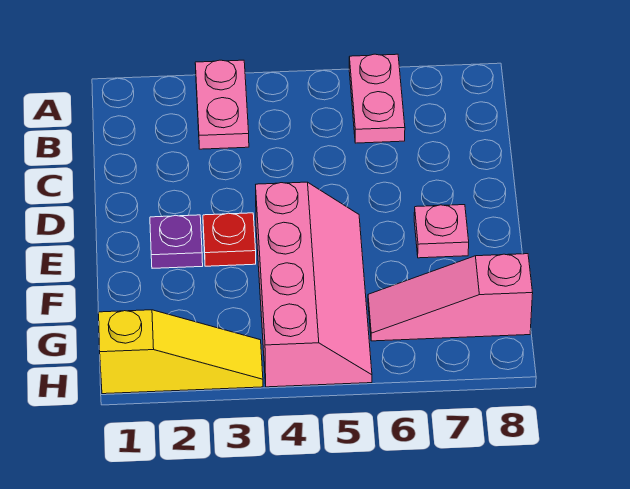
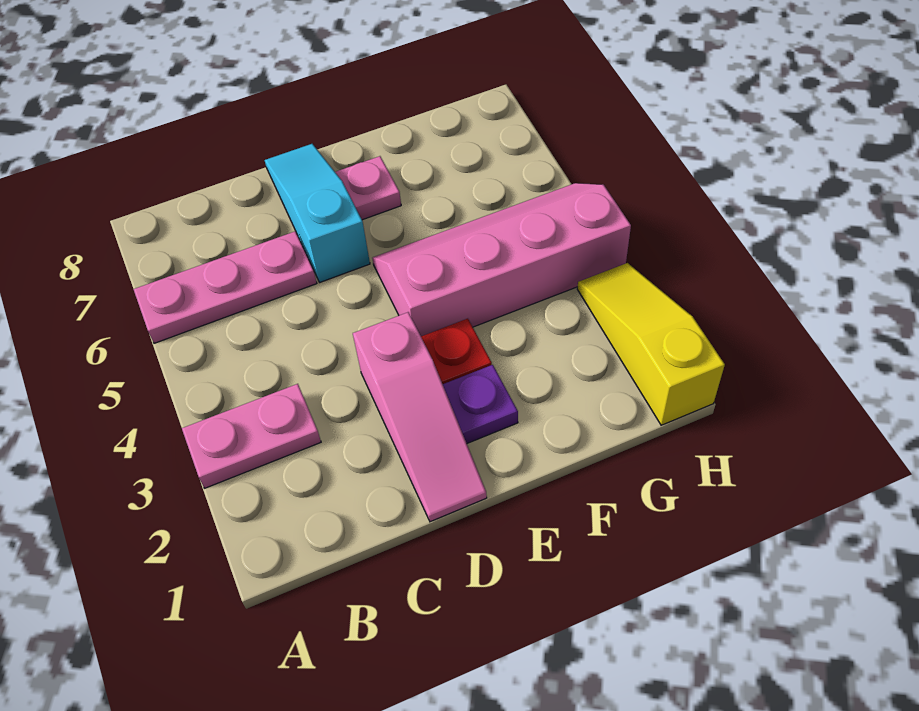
pink plate A6:B6 level 1 -> pink plate A6:C6 level 1
none -> cyan slope D6:D8 level 1 top 6
pink slope G6:G8 level 1 top 8 -> pink slope D1:D3 level 1 top 3

